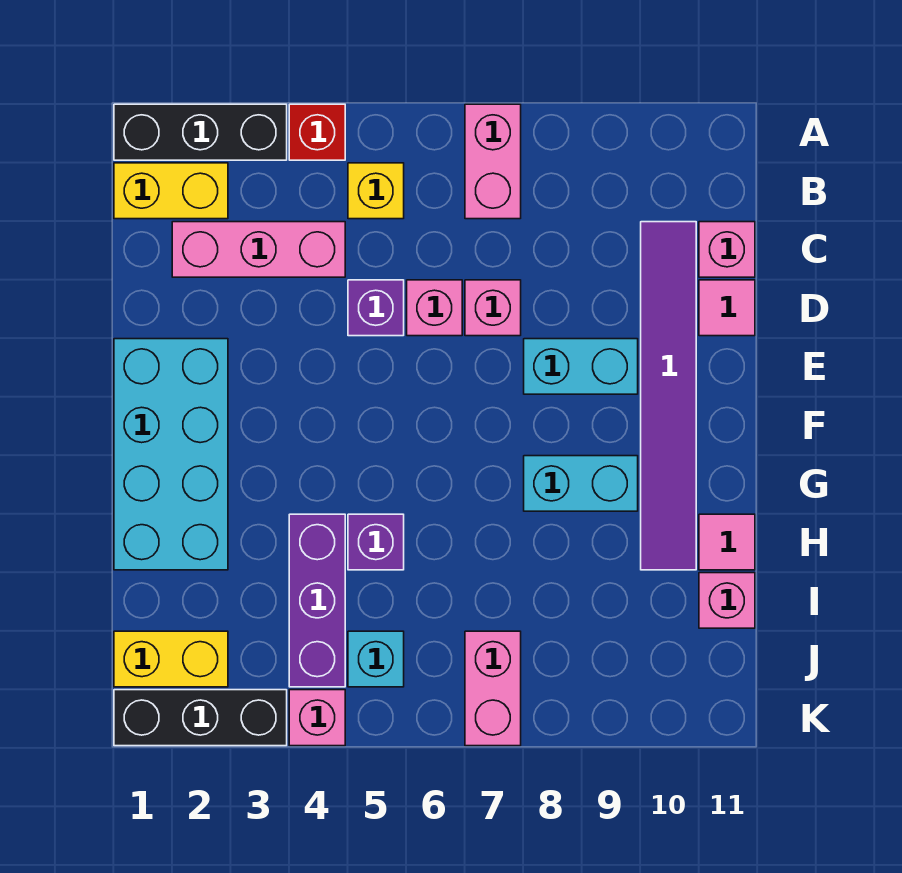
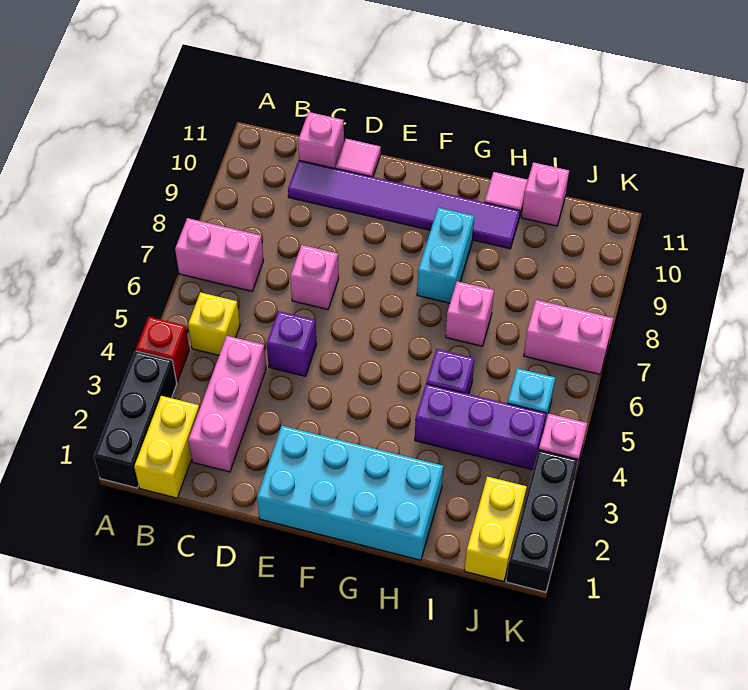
pink brick D6 level 1 -> pink brick H7 level 1
cyan brick E8:E9 level 1 -> none

